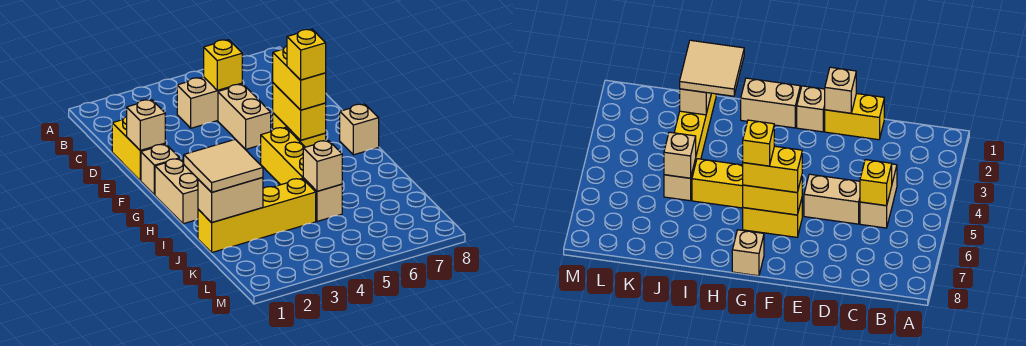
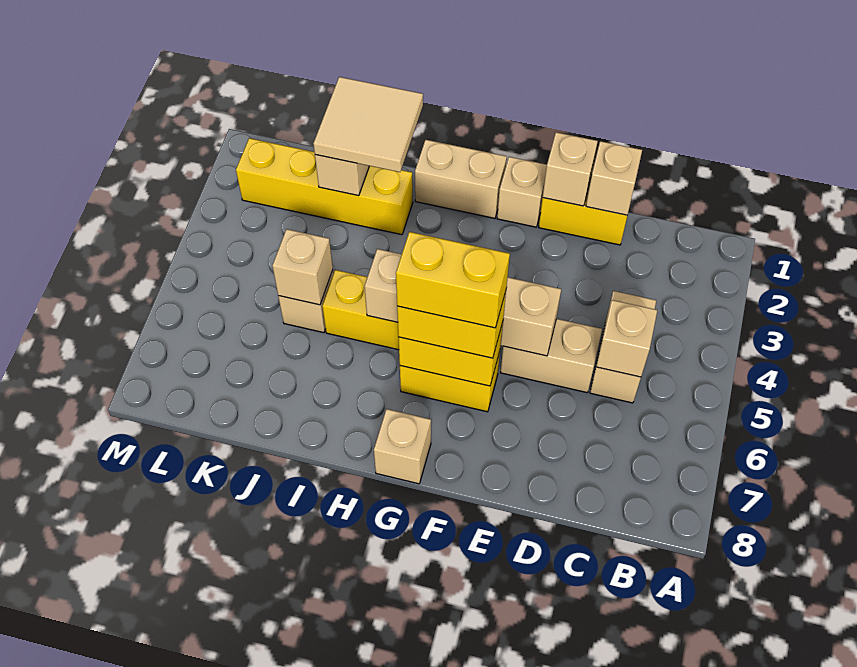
yellow brick C5 level 2 -> tan brick C5 level 2
none -> tan brick D1 level 2
none -> tan brick E5:H5 level 2
yellow brick G6 level 4 -> yellow brick F6:G6 level 4
yellow brick J1:J4 level 1 -> yellow brick I2:L2 level 1

